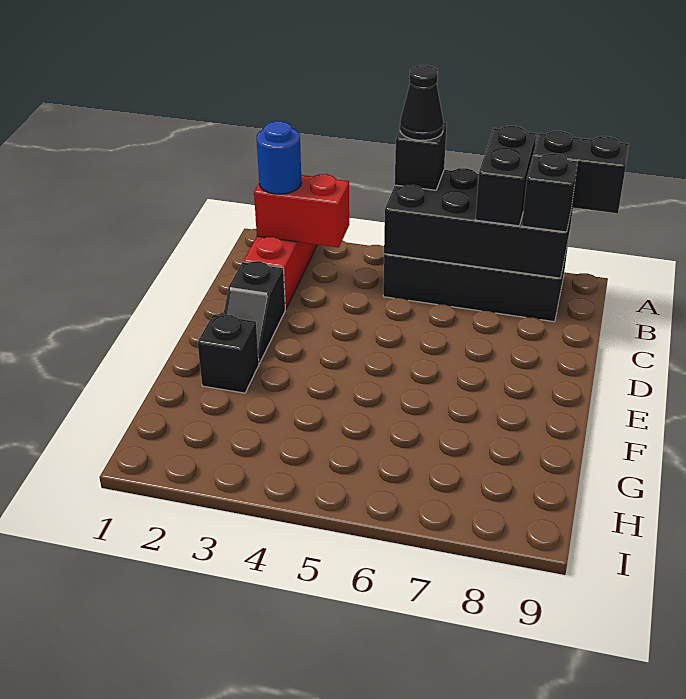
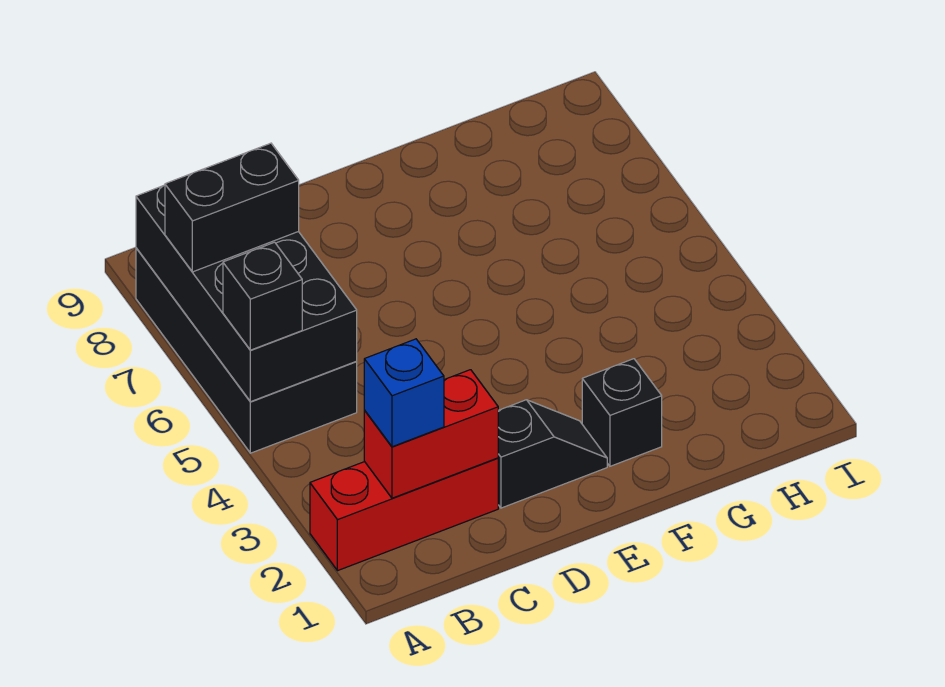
black cone A5 level 4 -> none
black brick A8:A9 level 3 -> none
red brick B2:B3 level 2 -> red brick B2:C2 level 2
blue round brick B2 level 3 -> blue brick B2 level 3
black brick B8 level 3 -> none

